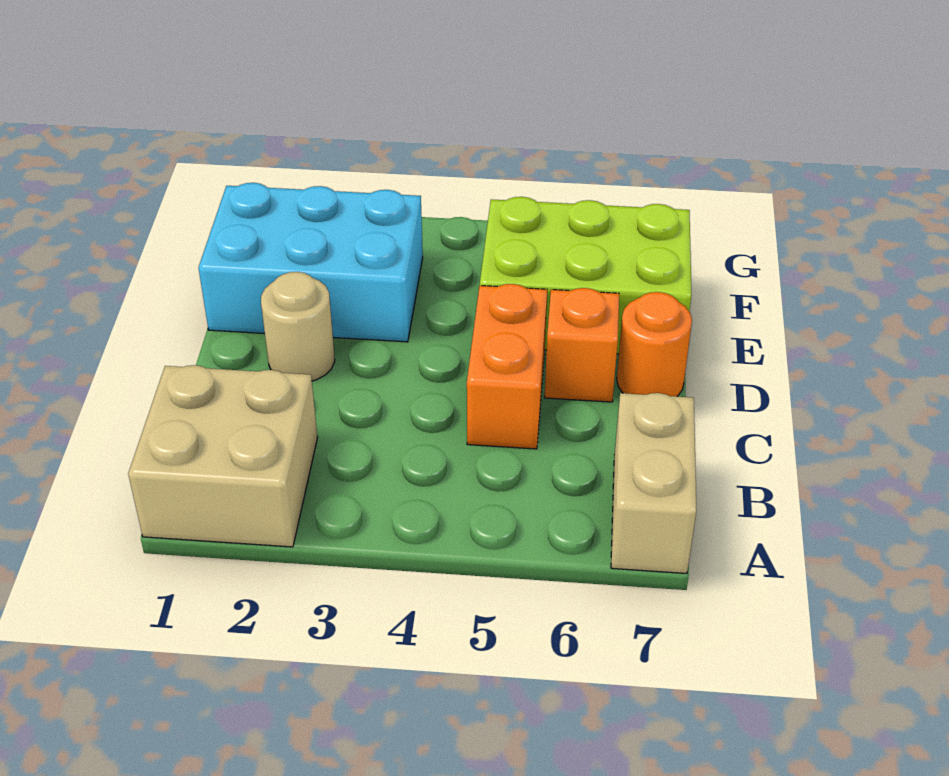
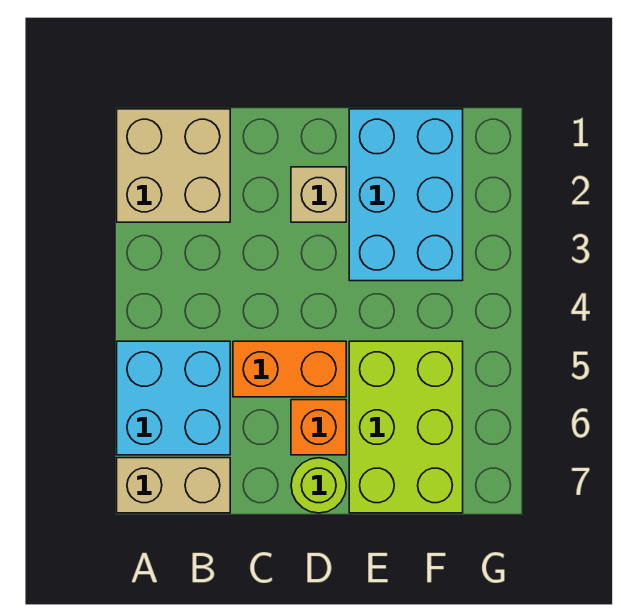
none -> cyan brick A5:B6 level 1
tan round brick D2 level 1 -> tan brick D2 level 1
orange round brick D7 level 1 -> lime round brick D7 level 1

